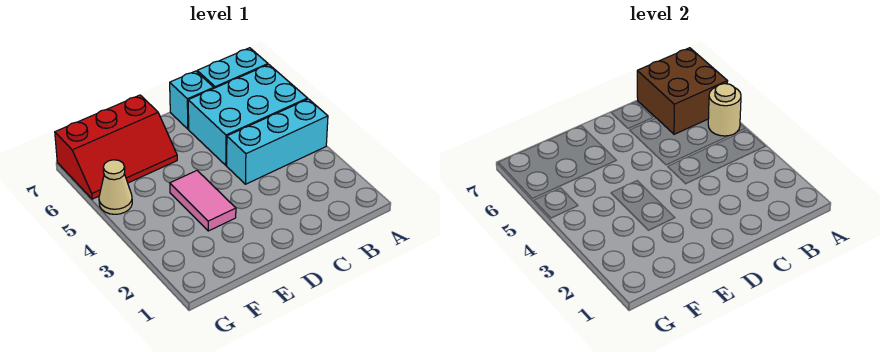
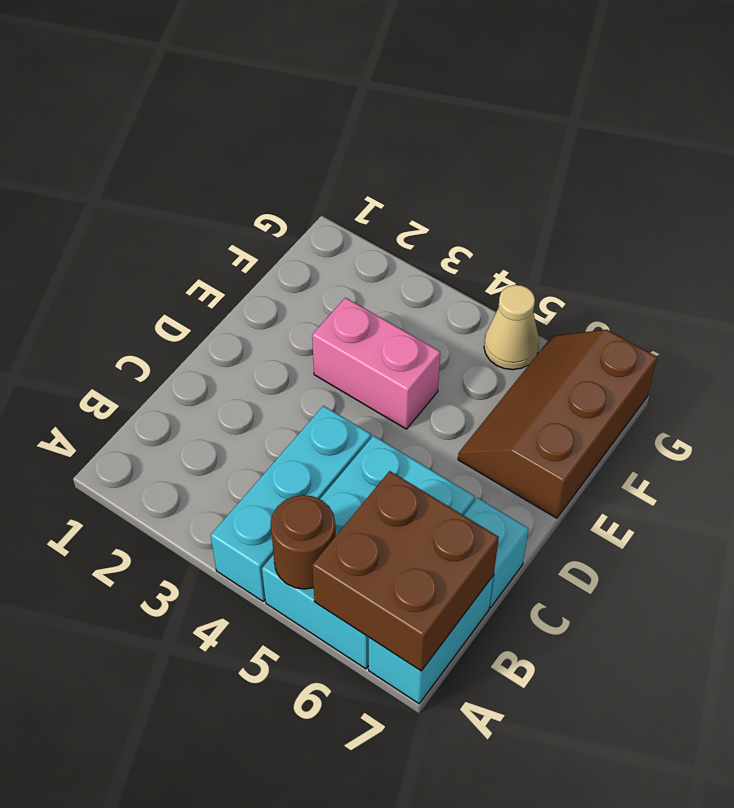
tan round brick A5 level 2 -> brown round brick A5 level 2
pink tile E3:E4 level 1 -> pink brick E3:E4 level 1
red slope E6:G7 level 1 top 7 -> brown slope E6:G7 level 1 top 7

